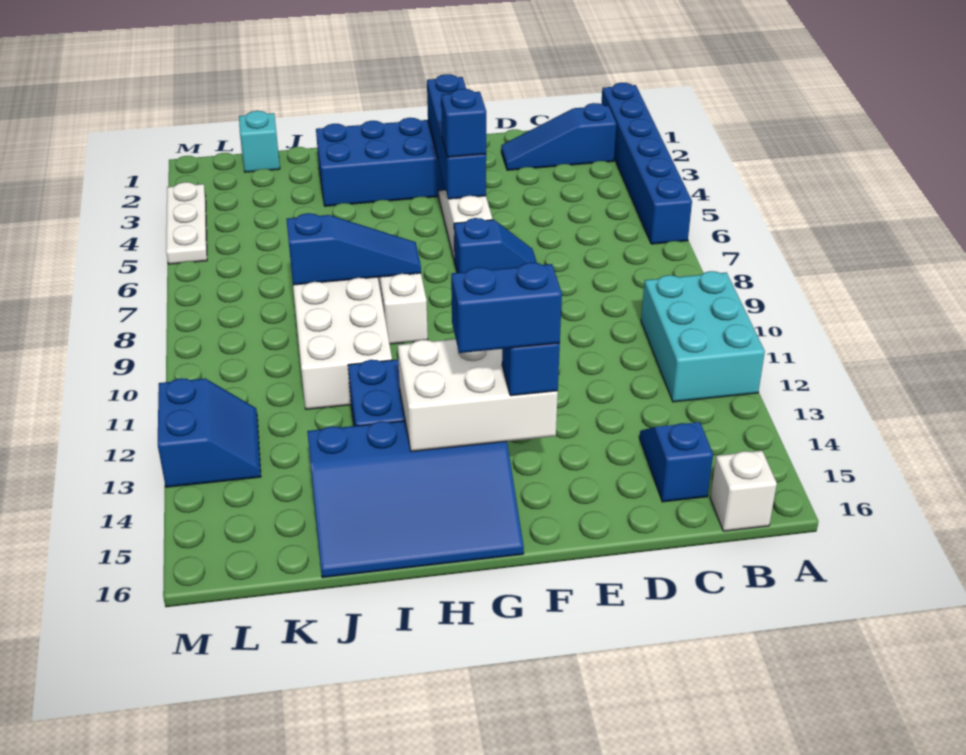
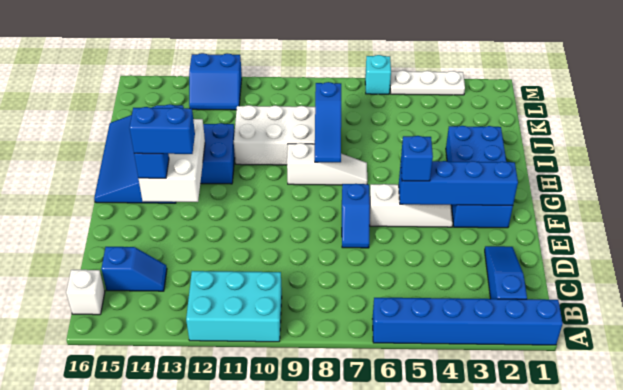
blue brick F14:G14 level 4 -> blue brick F13:F14 level 4
cyan brick K1 level 1 -> cyan brick M6 level 1

